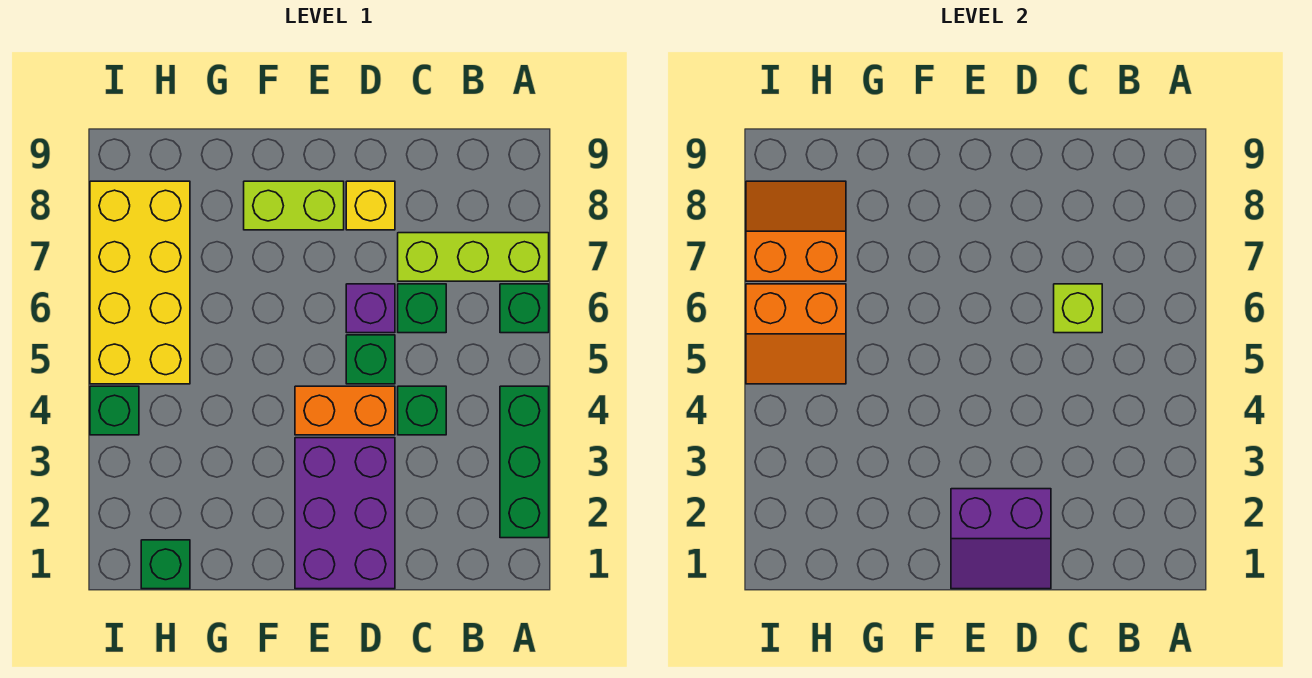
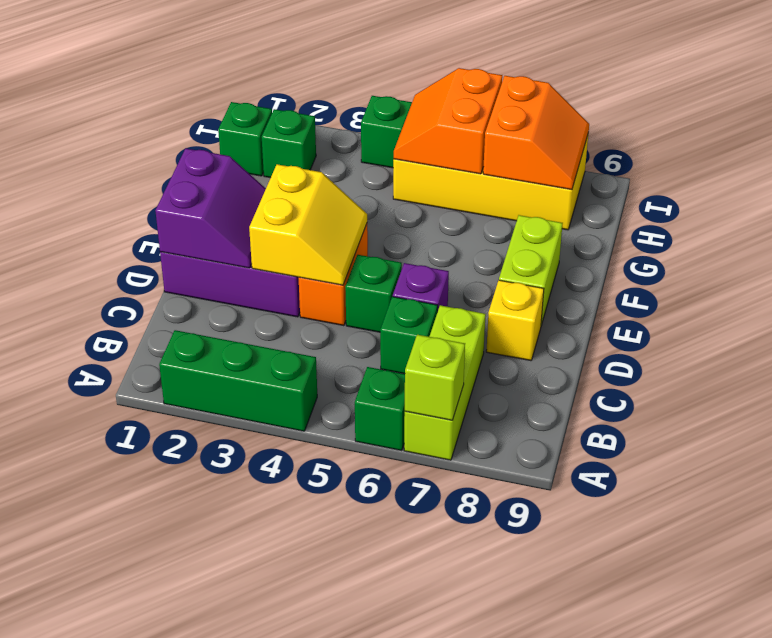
green brick C4 level 1 -> green brick H2 level 1
lime brick C6 level 2 -> lime brick A7 level 2
purple slope D1:E2 level 2 top 2 -> purple slope D1:E2 level 2 top 1
none -> yellow slope D3:E4 level 2 top 3

